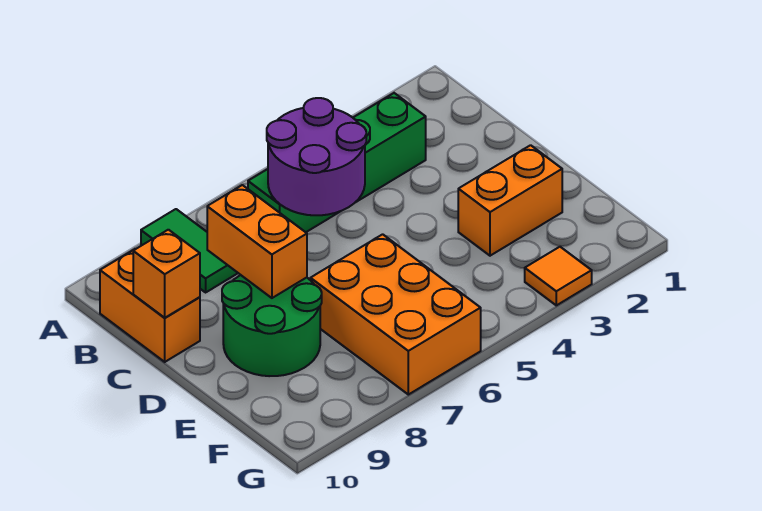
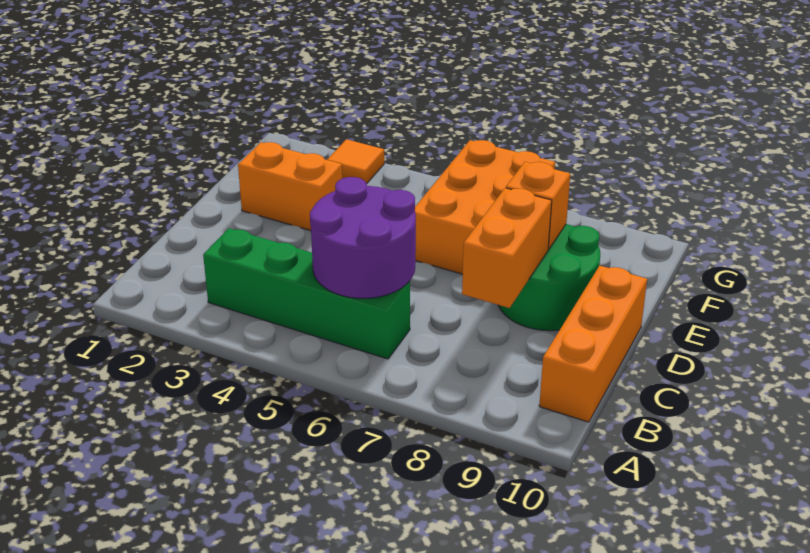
green tile A8:B8 level 1 -> none
orange brick B10:C10 level 1 -> orange brick B10:D10 level 1
orange brick C10 level 2 -> orange brick E8 level 2

